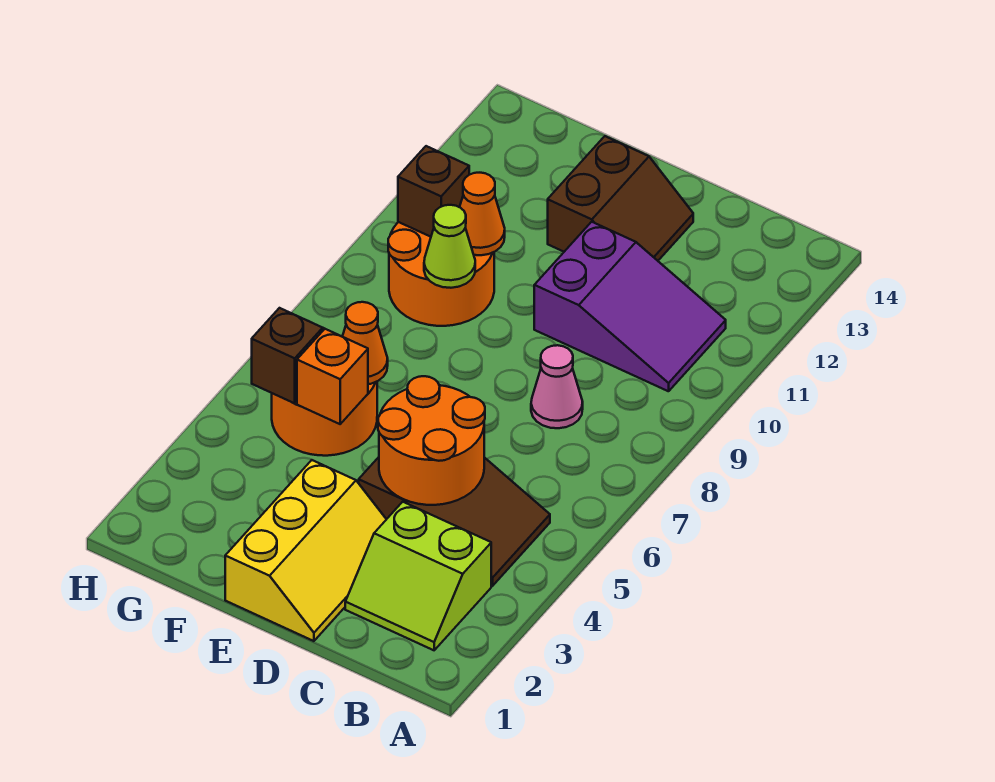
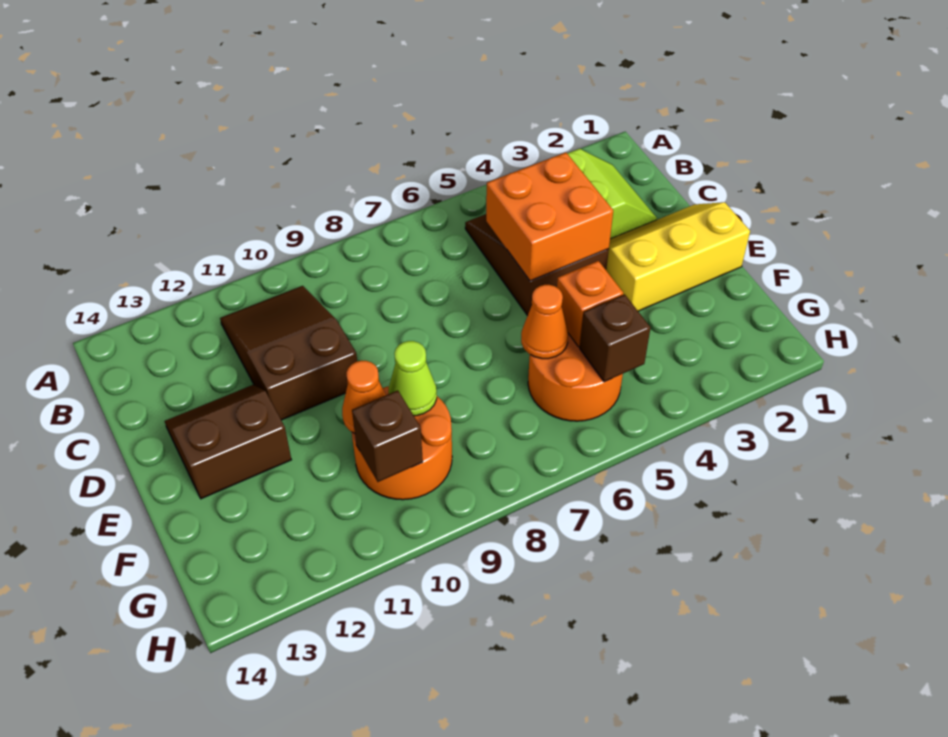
purple slope B10:D11 level 1 top D -> brown slope B10:D11 level 1 top D
orange round brick C4:D5 level 2 -> orange brick C4:D5 level 2
pink cone C8 level 1 -> none

